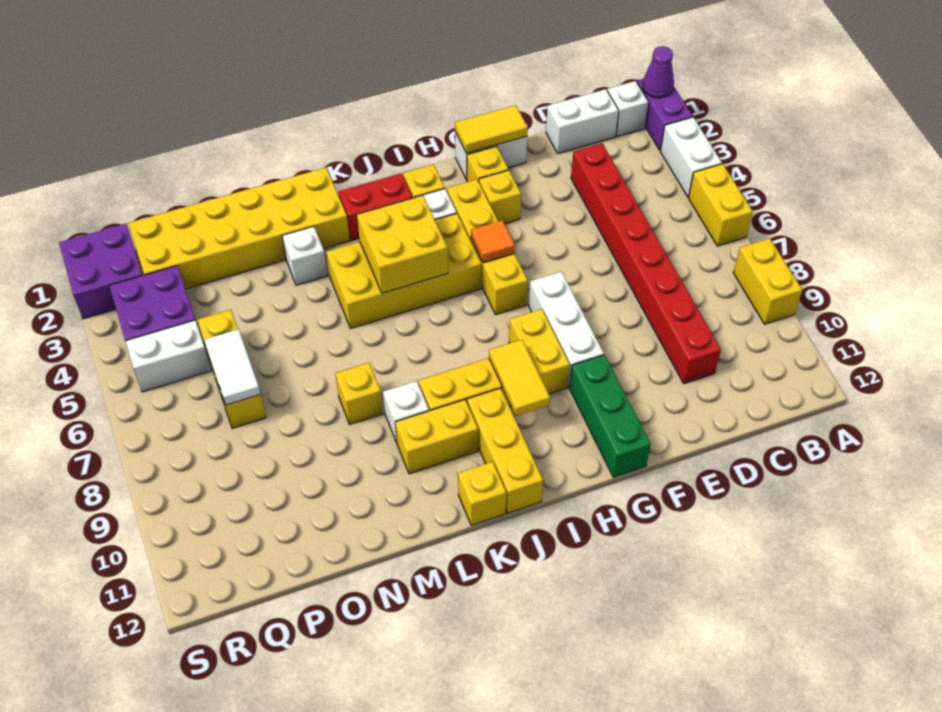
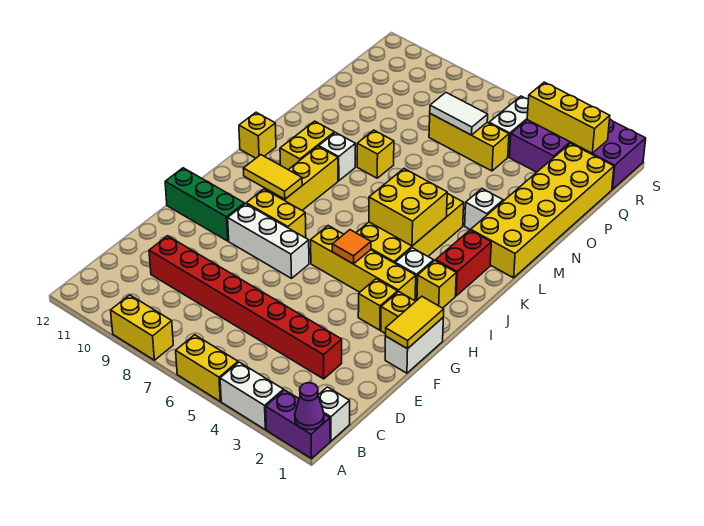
white brick C1:D1 level 1 -> none
yellow brick J10:J12 level 1 -> yellow brick R2:R4 level 2

